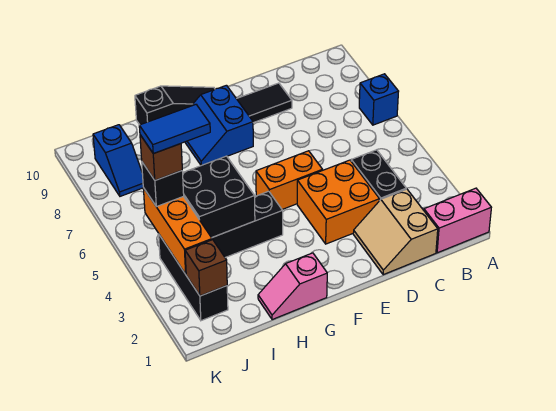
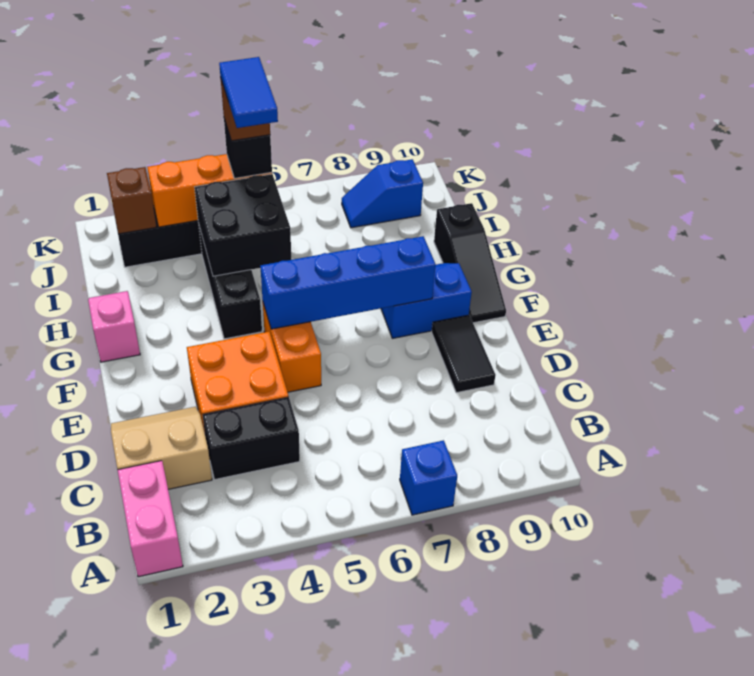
none -> blue brick F5:F8 level 2

